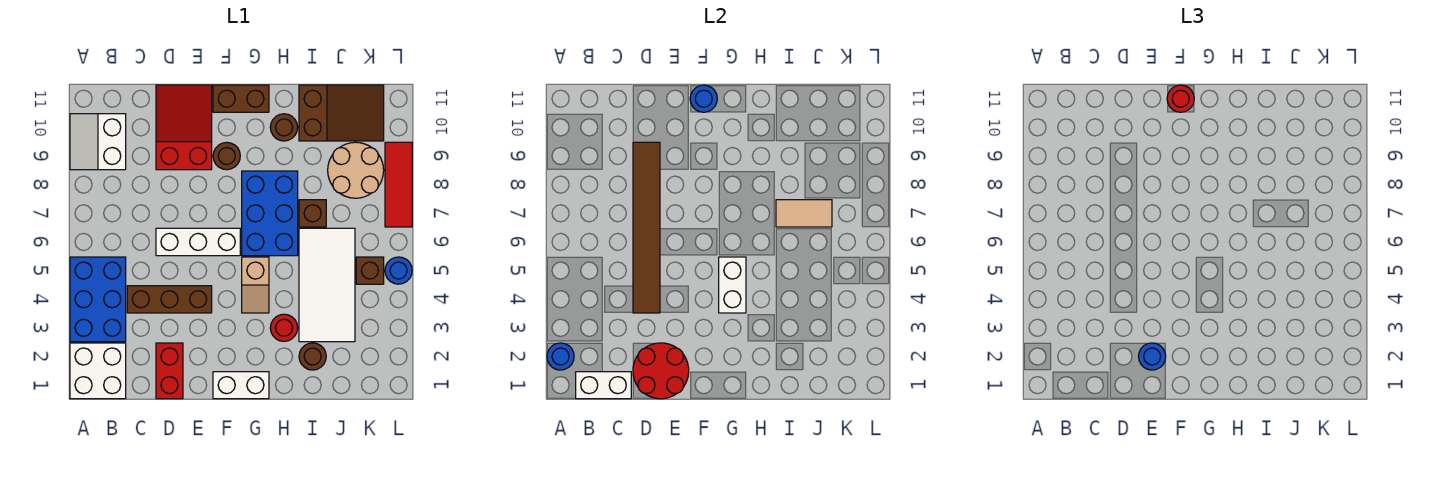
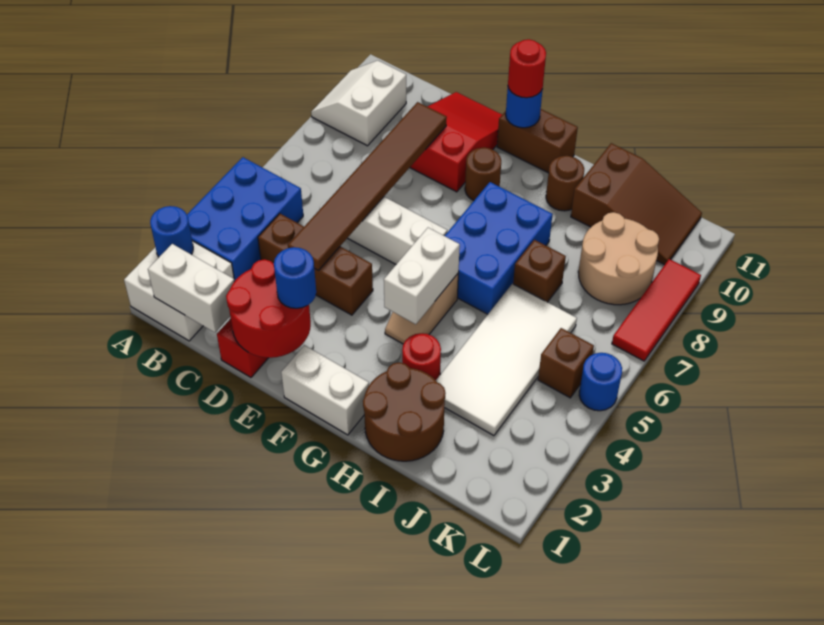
brown round brick I2 level 1 -> brown round brick H1:I2 level 1
tan tile I7:J7 level 2 -> none

